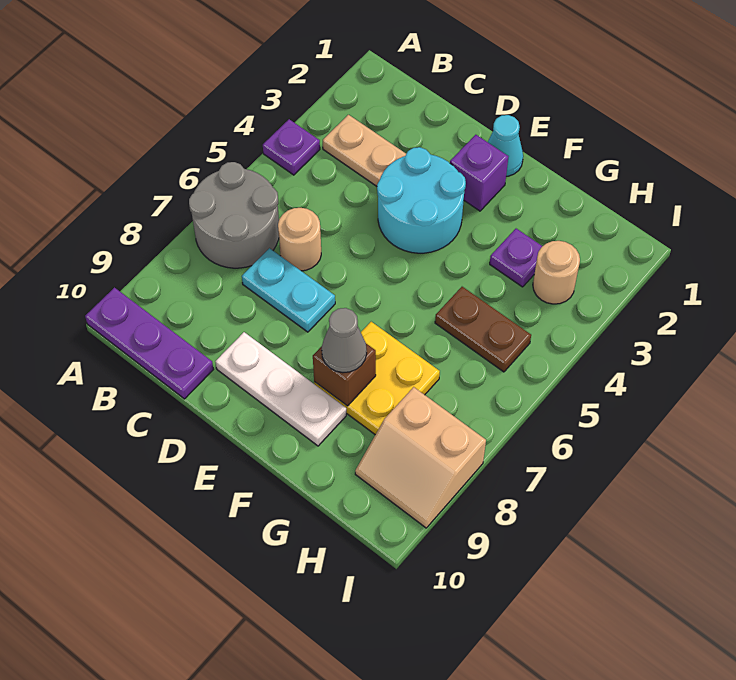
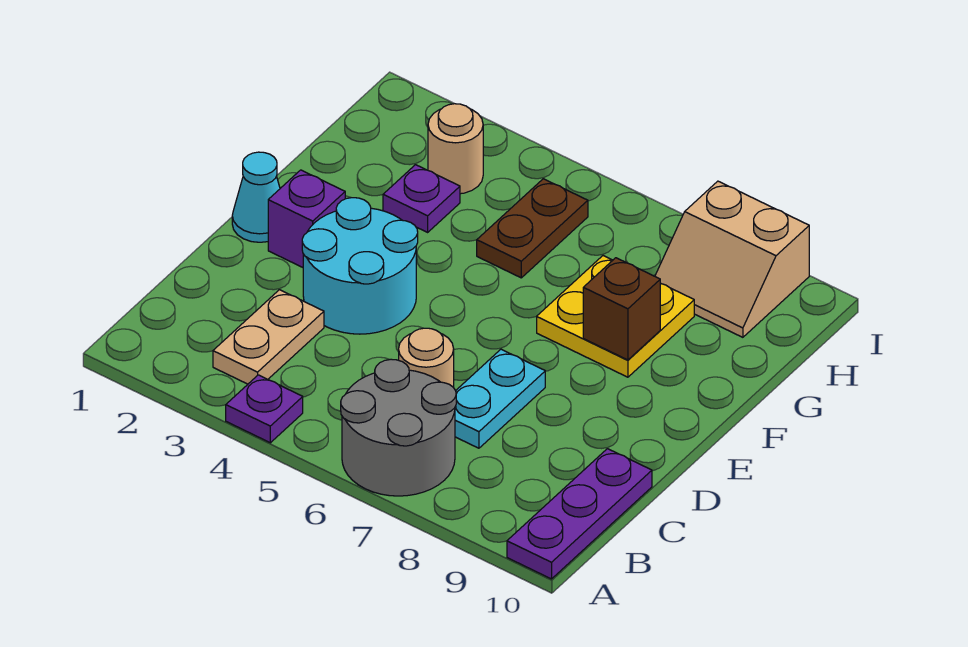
white plate D9:F9 level 1 -> none
grey cone F8 level 3 -> none
tan slope H8:I9 level 1 top 8 -> tan slope H8:I9 level 1 top I

